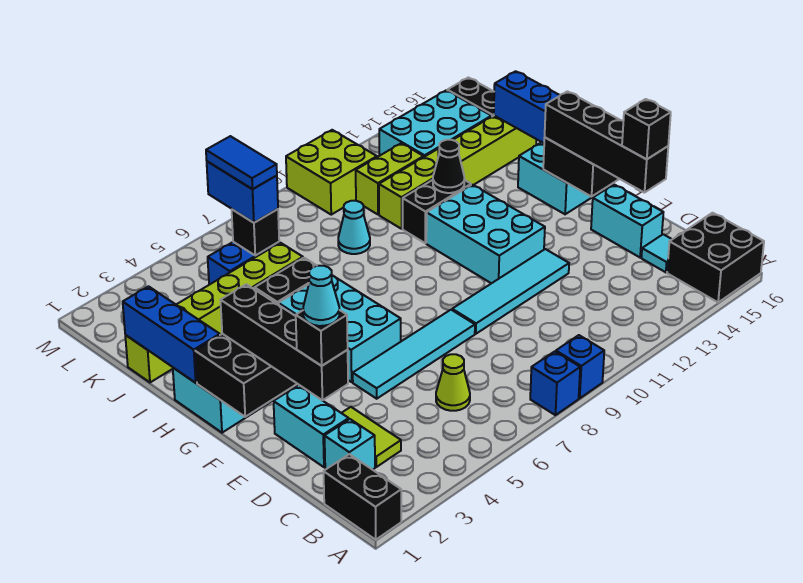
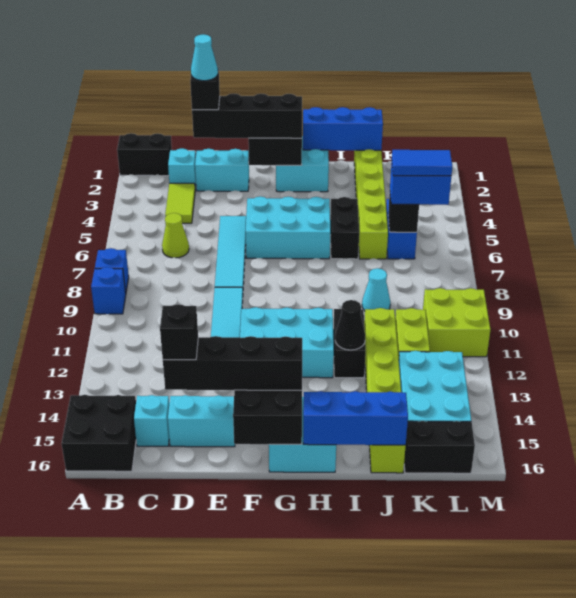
lime tile C3:D3 level 1 -> lime tile C3:C4 level 1
cyan tile C15 level 1 -> cyan brick C15 level 1

